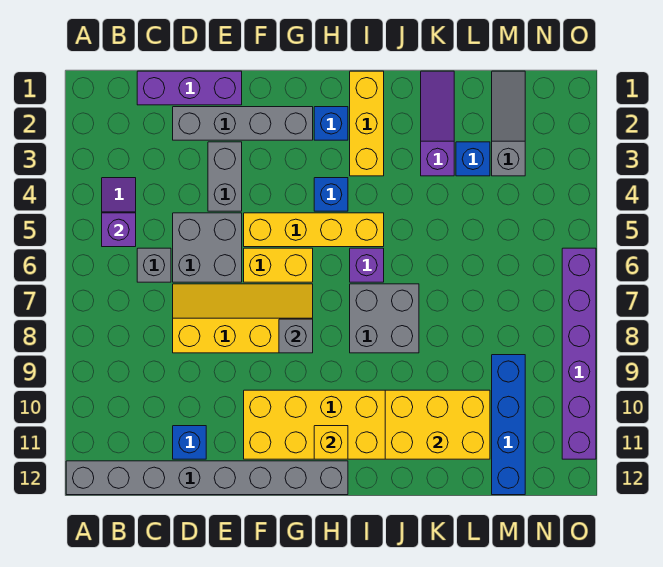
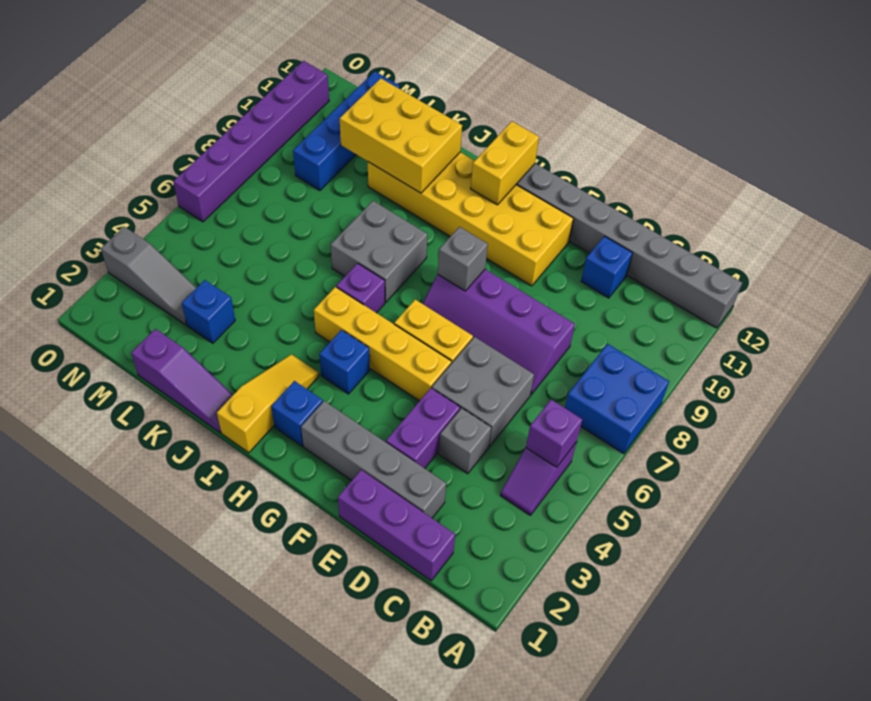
none -> blue brick A7:B8 level 1
grey brick C6 level 1 -> grey brick D4 level 1
yellow slope D7:G8 level 1 top 8 -> purple slope D7:G8 level 1 top 8
grey brick E3:E4 level 1 -> purple brick E3:E4 level 1
yellow brick H11 level 2 -> yellow brick H11:H12 level 2
yellow brick I1:I3 level 1 -> yellow slope I1:I3 level 1 top 1
purple slope K1:K3 level 1 top 3 -> purple slope J1:L1 level 1 top L
grey slope M1:M3 level 1 top 3 -> grey slope M3:O3 level 1 top O

